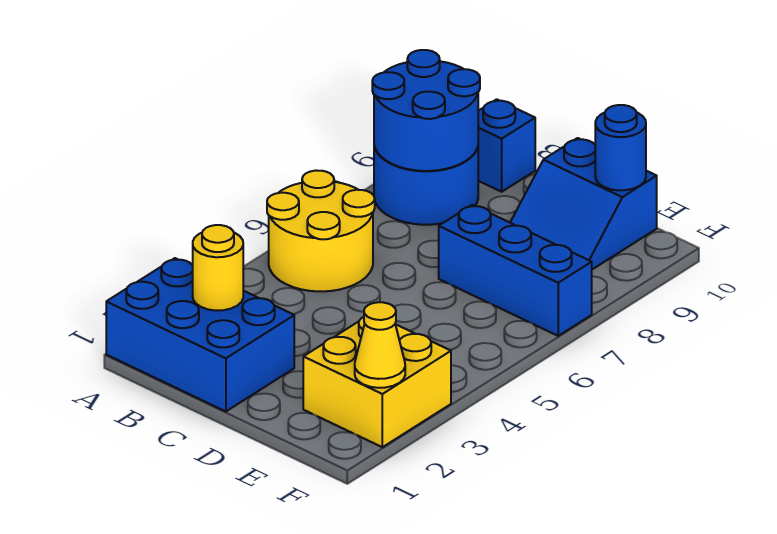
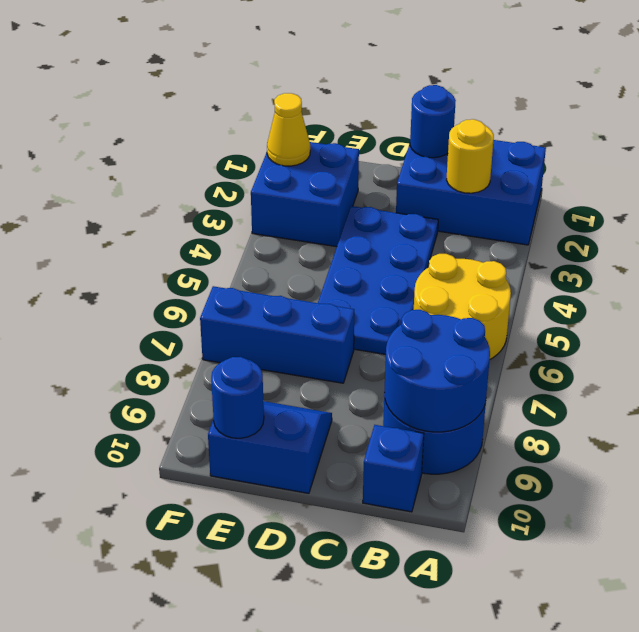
none -> blue round brick C1 level 2
none -> blue plate C3:D6 level 1
yellow brick E2:F3 level 1 -> blue brick E2:F3 level 1

